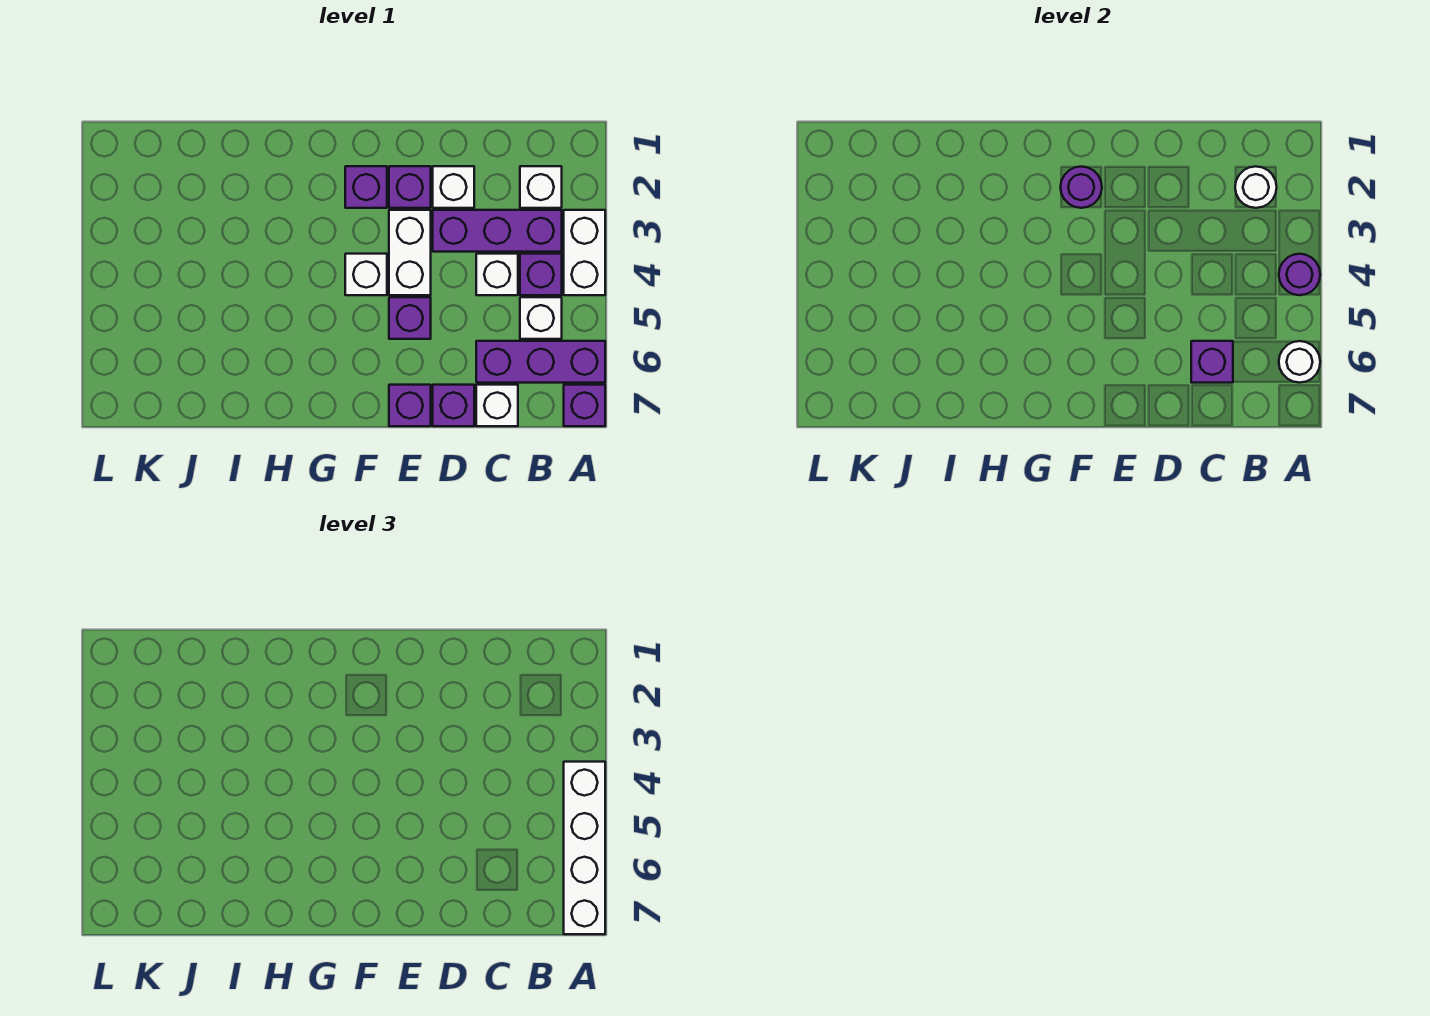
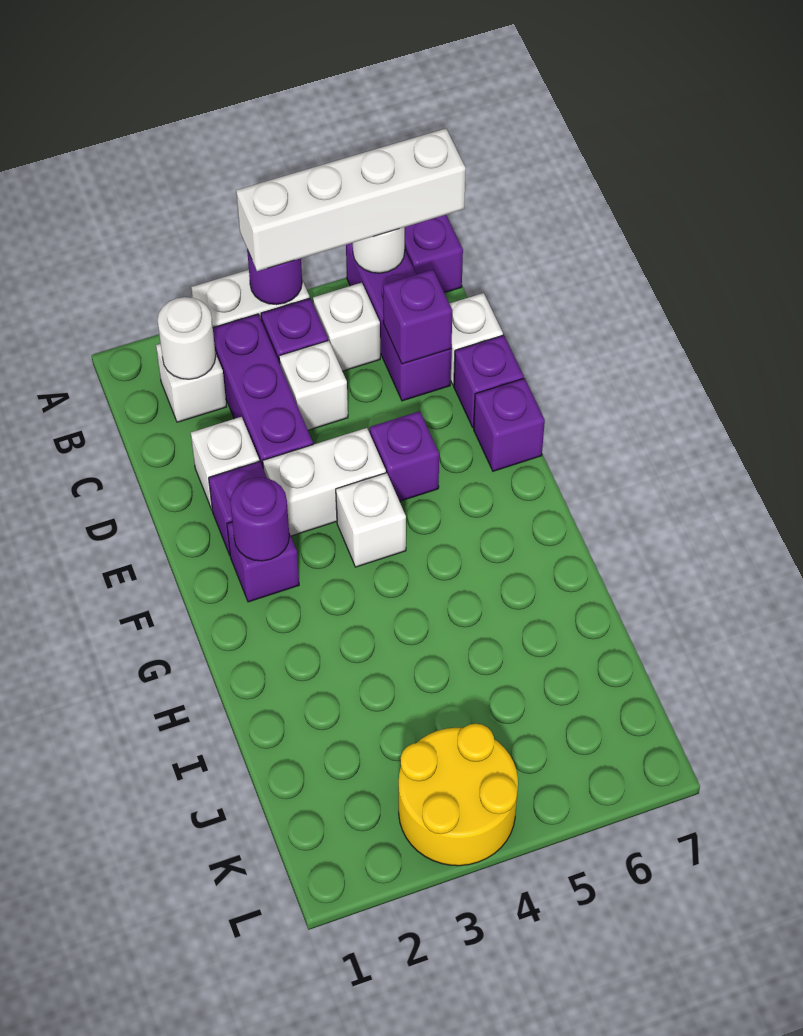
none -> yellow round brick K3:L4 level 1

